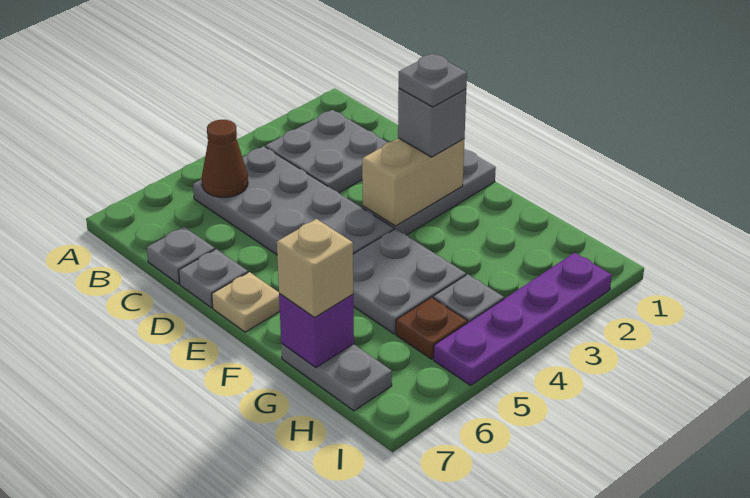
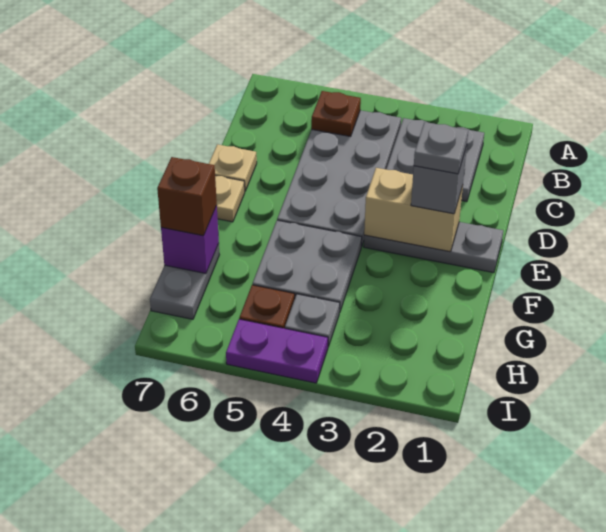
brown cone B5 level 2 -> brown plate B5 level 2
grey plate C7 level 1 -> none
grey plate D7 level 1 -> tan plate D7 level 1
tan brick G7 level 3 -> brown brick G7 level 3
purple plate I2:I5 level 1 -> purple plate I4:I5 level 1

